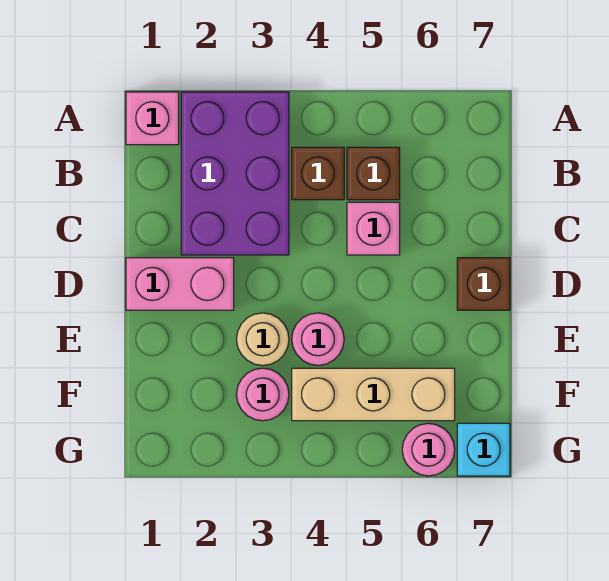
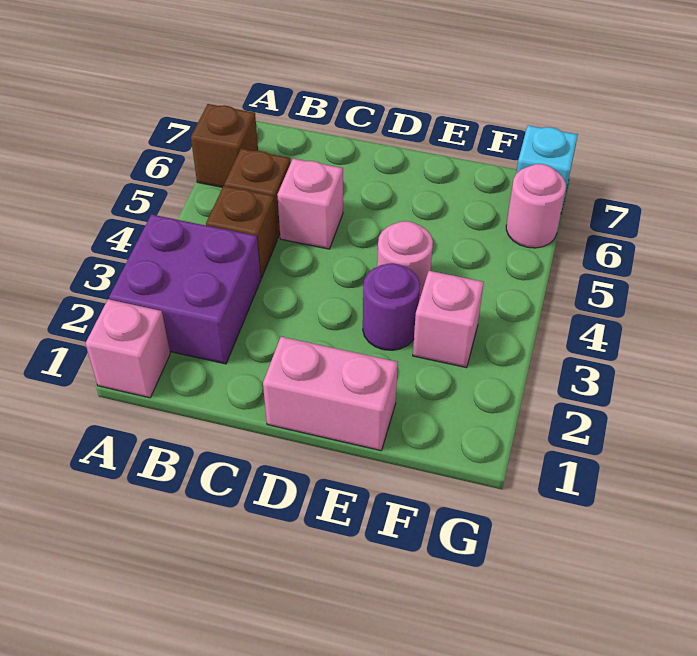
purple brick A2:C3 level 1 -> purple brick A2:B3 level 1
pink brick D1:D2 level 1 -> pink brick D1:E1 level 1
brown brick D7 level 1 -> brown brick A6 level 1
tan round brick E3 level 1 -> purple round brick E3 level 1
pink round brick F3 level 1 -> pink brick F3 level 1
tan brick F4:F6 level 1 -> none

